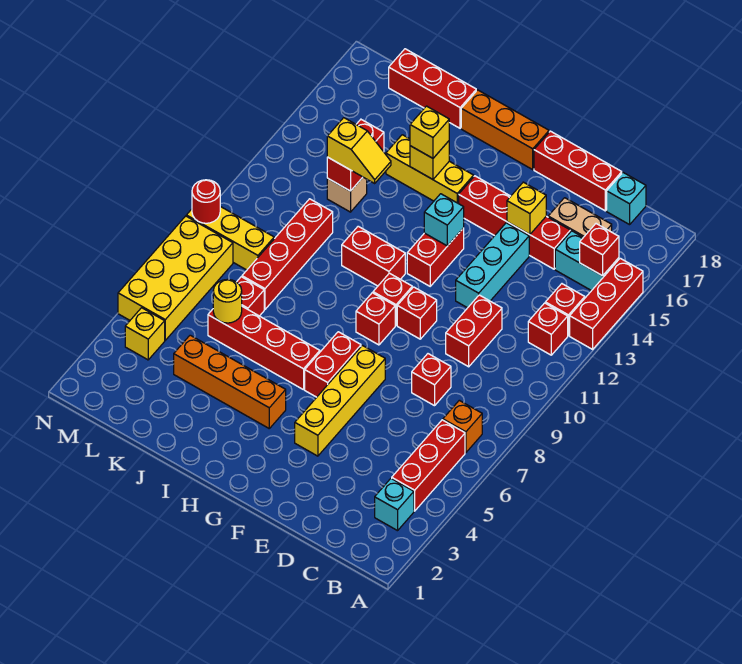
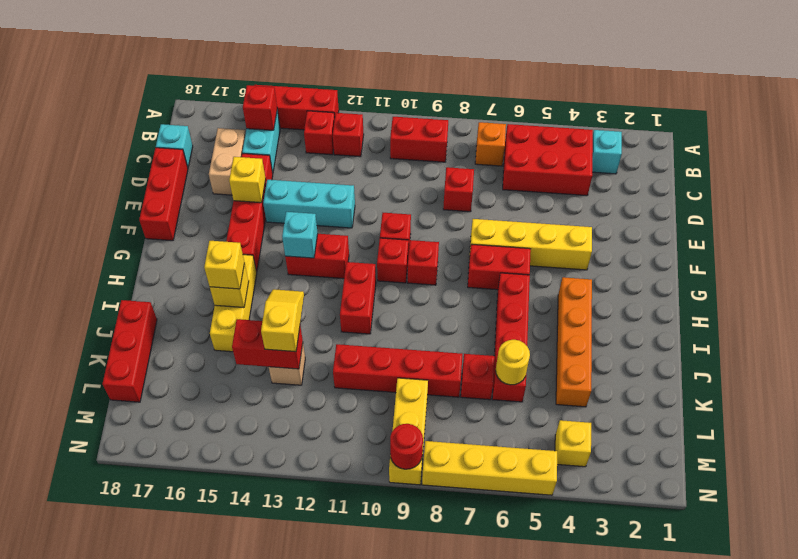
red brick B4:B6 level 1 -> red brick B4:C6 level 1
red brick D10:D11 level 1 -> red brick B9:B10 level 1
orange brick G18:I18 level 1 -> none
yellow brick M5:N8 level 1 -> yellow brick N5:N8 level 1

